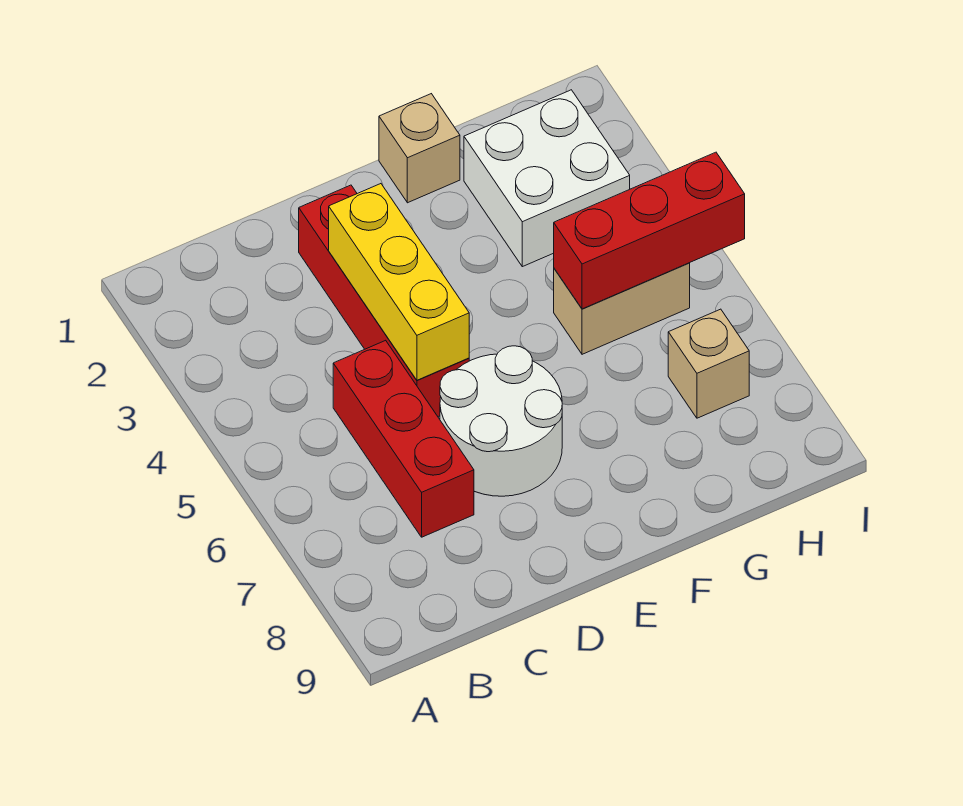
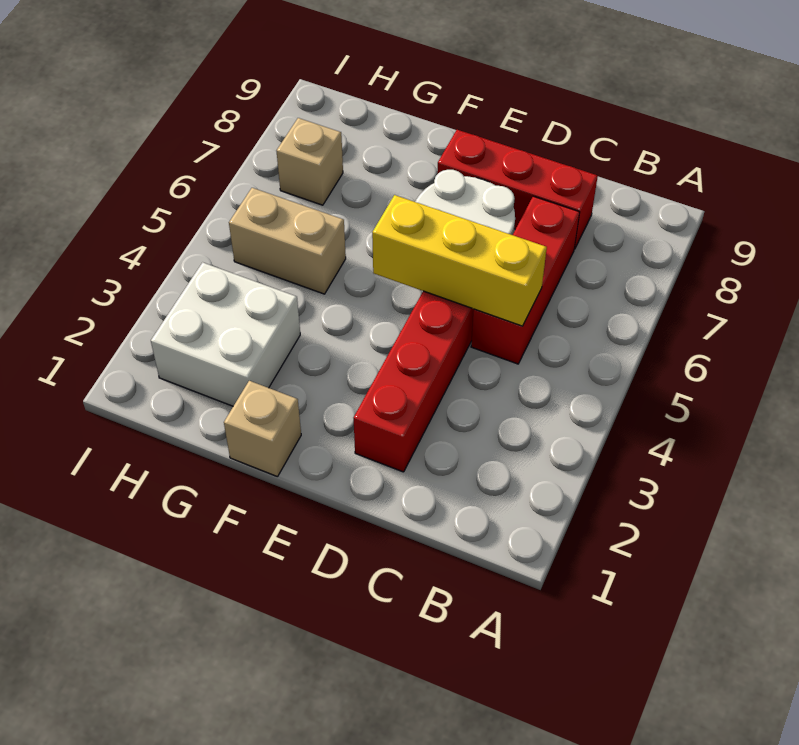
yellow brick D3:D5 level 2 -> yellow brick C5:E5 level 2
red brick G5:I5 level 2 -> red brick C8:E8 level 1

